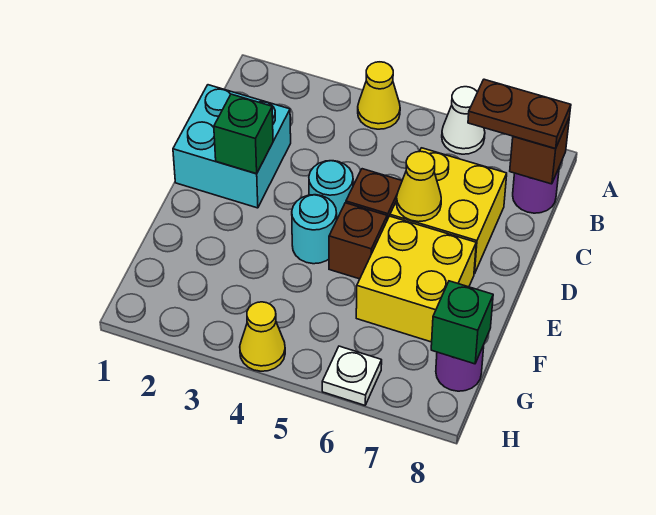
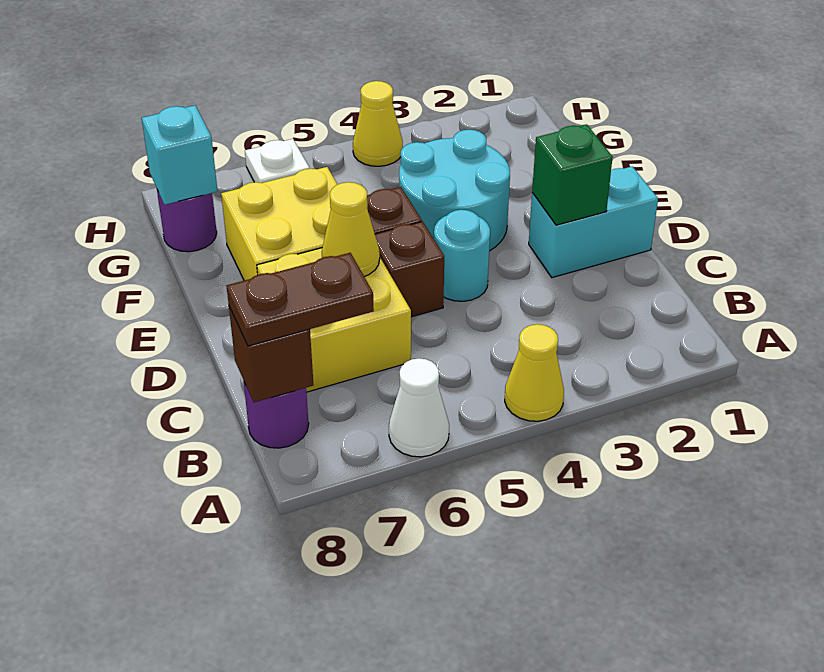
cyan brick C1:D2 level 1 -> cyan brick D1:D2 level 1
cyan round brick E4 level 1 -> cyan round brick E3:F4 level 1
green brick G8 level 2 -> cyan brick G8 level 2

